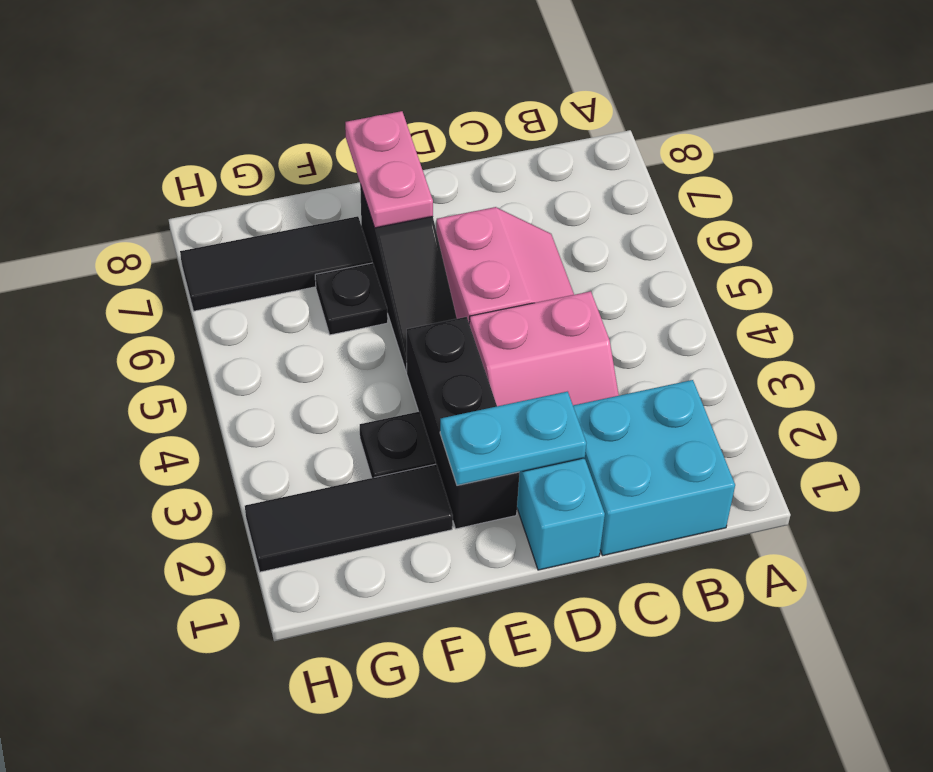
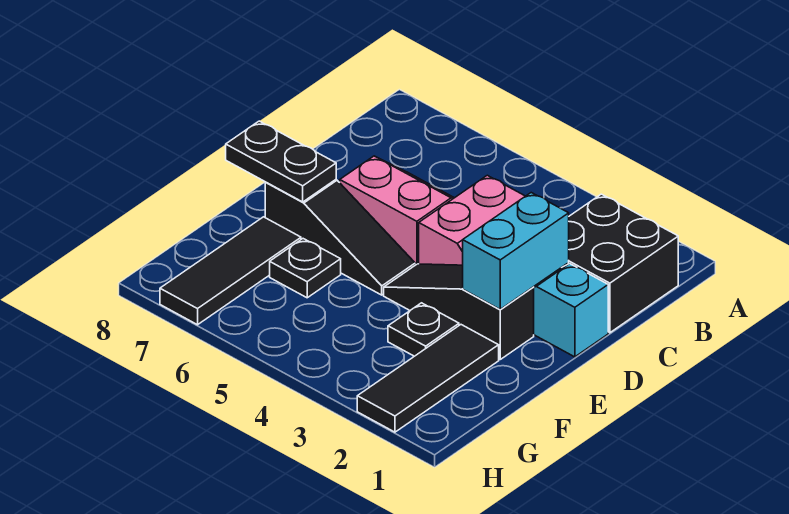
cyan brick B1:C2 level 1 -> black brick B1:C2 level 1
cyan plate D2:E2 level 2 -> cyan brick D2:E2 level 2
black brick E2:E4 level 1 -> black slope E2:E4 level 1 top 2
pink plate E7:E8 level 2 -> black plate E7:E8 level 2

